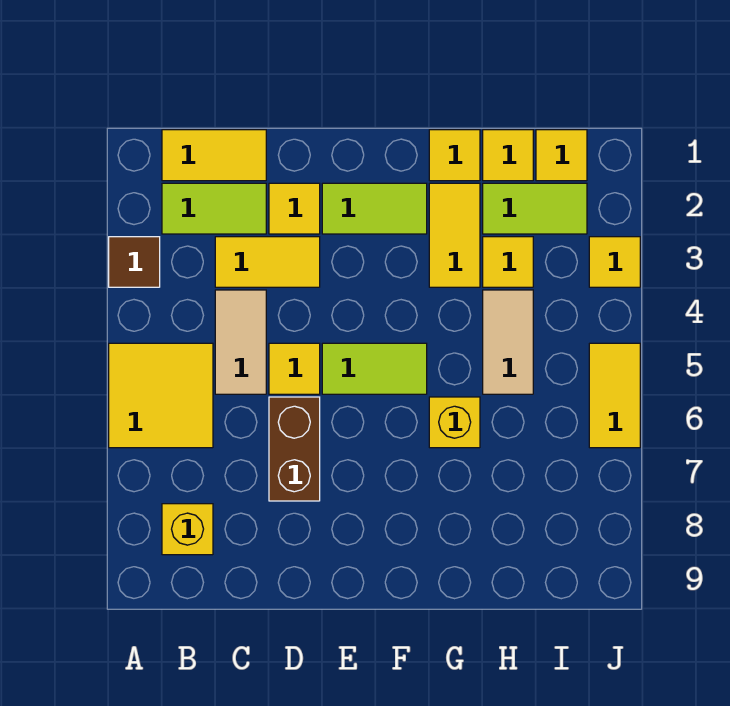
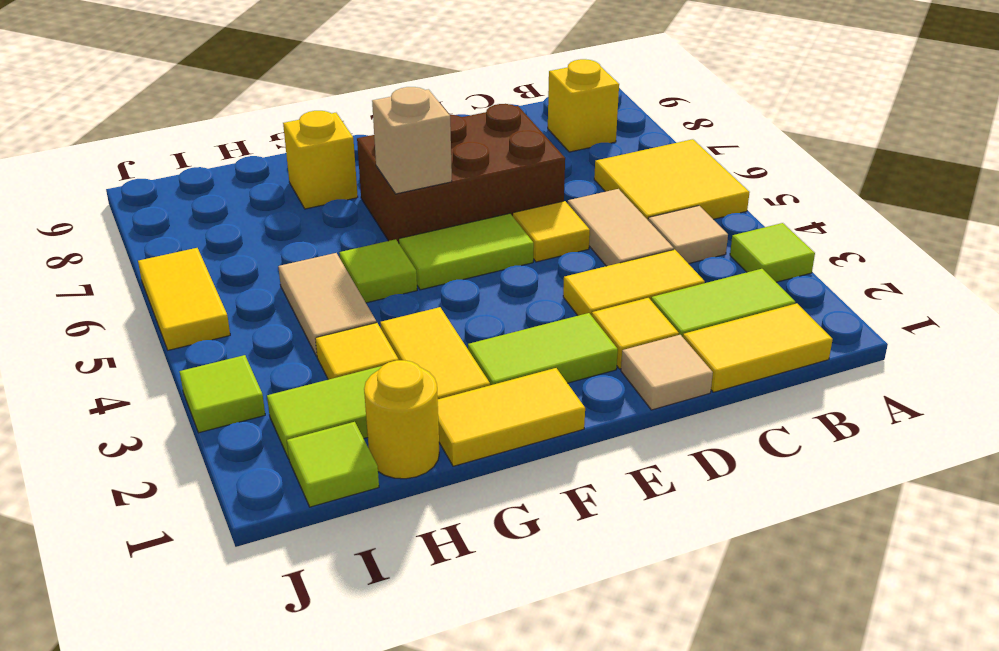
brown tile A3 level 1 -> lime tile A3 level 1
none -> tan tile B4 level 1
none -> tan tile D1 level 1
brown brick D6:D7 level 1 -> brown brick D6:F7 level 1
none -> tan brick F6 level 2
yellow tile G1 level 1 -> yellow tile F1:G1 level 1
none -> lime tile G5 level 1
yellow brick G6 level 1 -> yellow brick G8 level 1
yellow tile H1 level 1 -> yellow round brick H1 level 1
yellow tile I1 level 1 -> lime tile I1 level 1
yellow tile J3 level 1 -> lime tile J3 level 1

